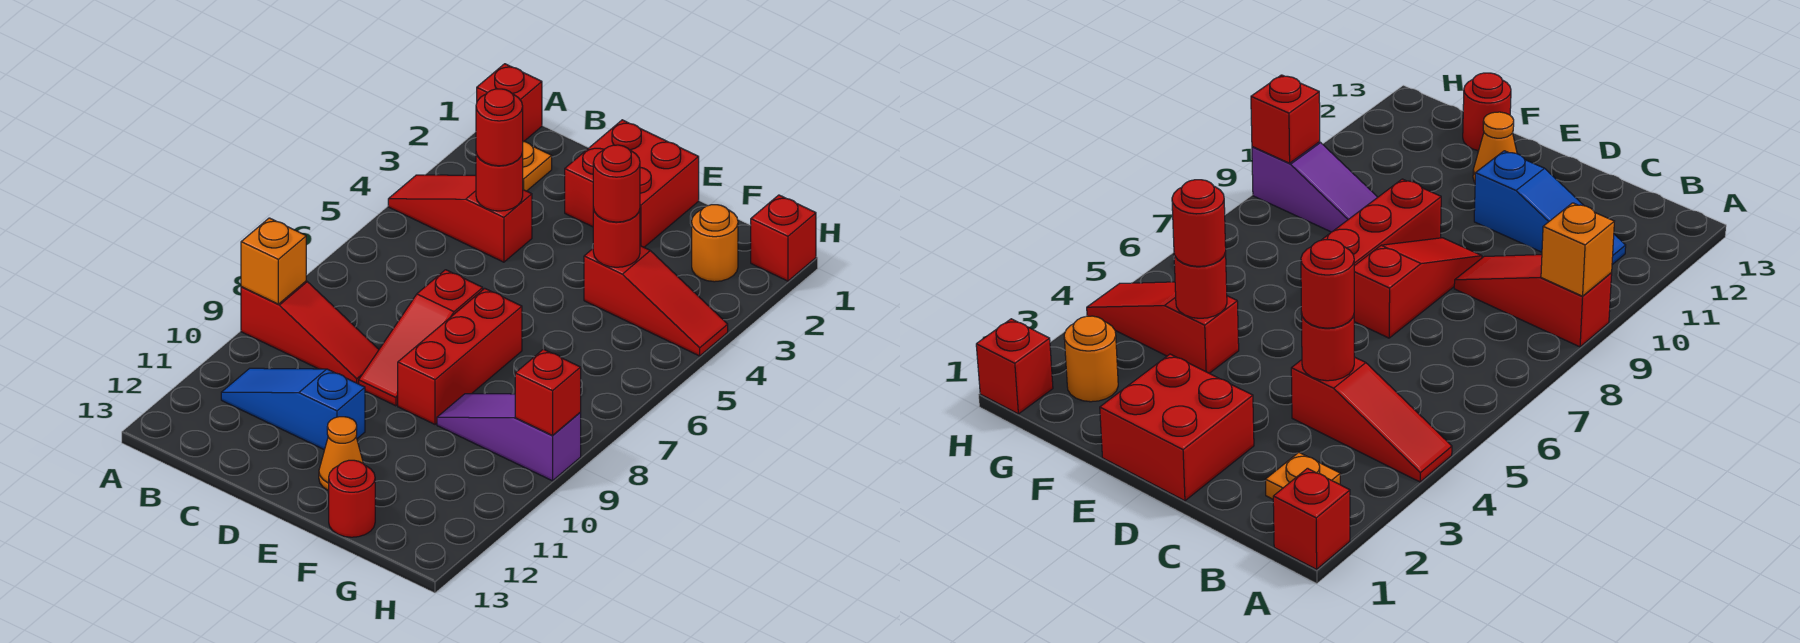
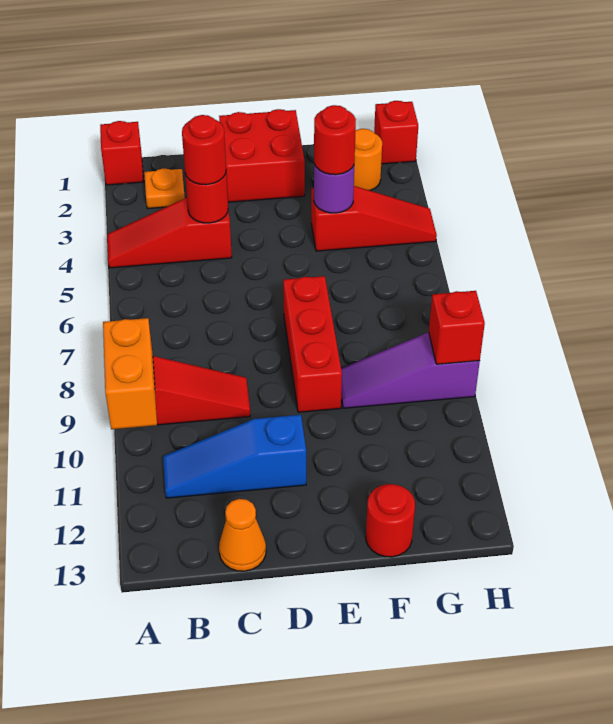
orange brick A9 level 2 -> orange brick A9:A10 level 2
red slope D7:D9 level 1 top 7 -> none
orange cone E12 level 1 -> orange cone C13 level 1
red round brick F4 level 2 -> purple round brick F4 level 2

